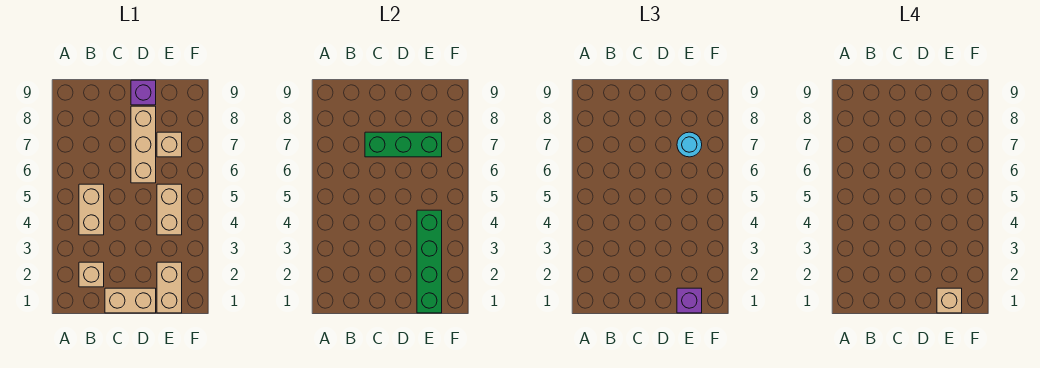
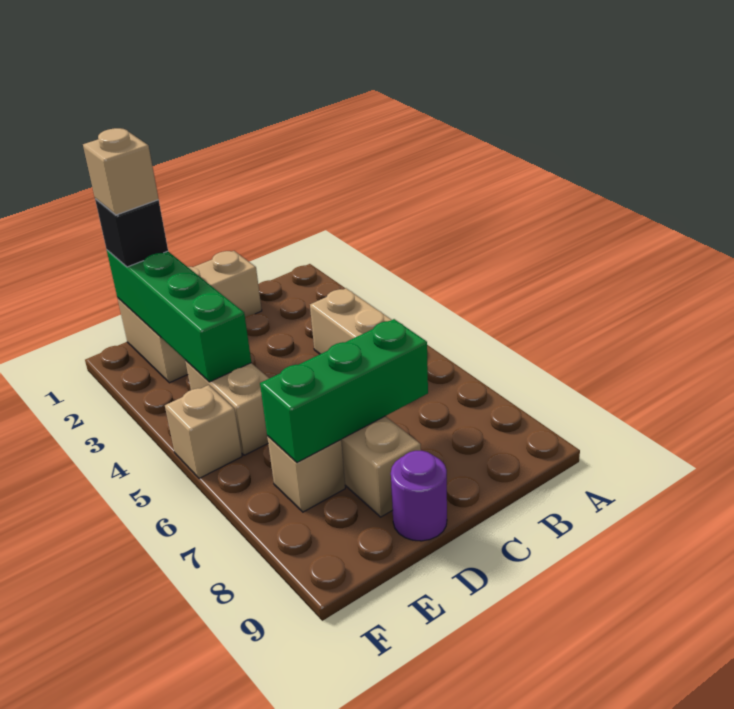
tan brick B2 level 1 -> tan brick F5 level 1
purple brick D9 level 1 -> purple round brick D9 level 1
purple brick E1 level 3 -> black brick E1 level 3
cyan round brick E7 level 3 -> none

